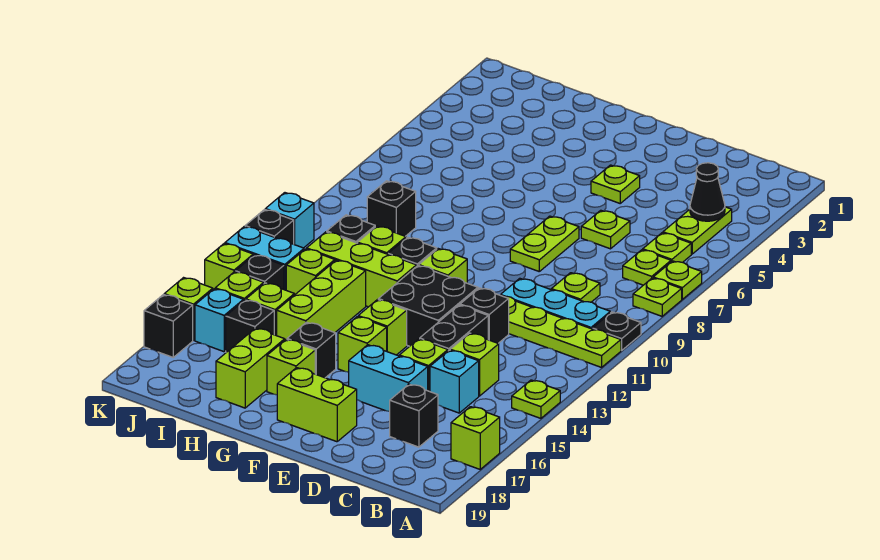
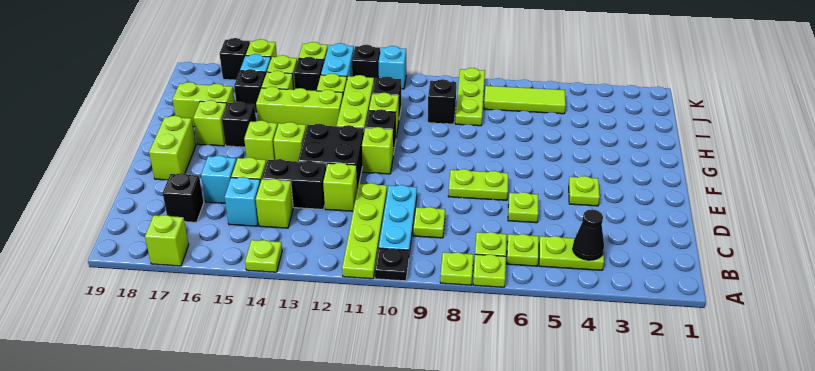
black brick D12 level 1 -> lime brick D12 level 1
cyan brick D16:E16 level 1 -> cyan brick D16 level 1
none -> lime plate I8:K8 level 1
none -> lime tile J5:J7 level 1

